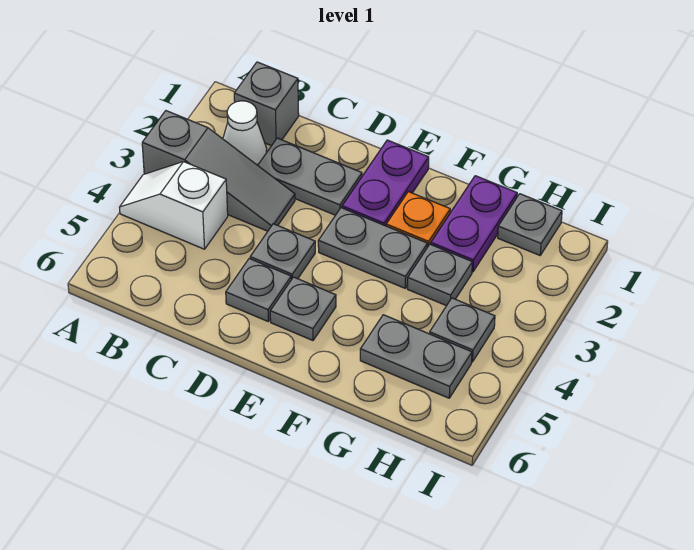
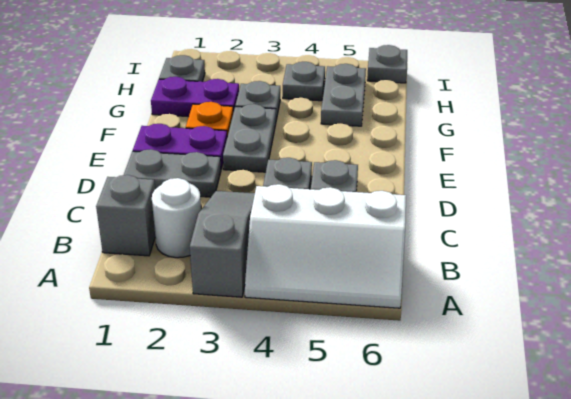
white slope A4:B4 level 1 top B -> white slope A4:B6 level 1 top B
white cone B2 level 1 -> white round brick B2 level 1
grey plate C2:D2 level 1 -> grey plate D1:D2 level 1
grey plate E5 level 1 -> grey plate I6 level 1

